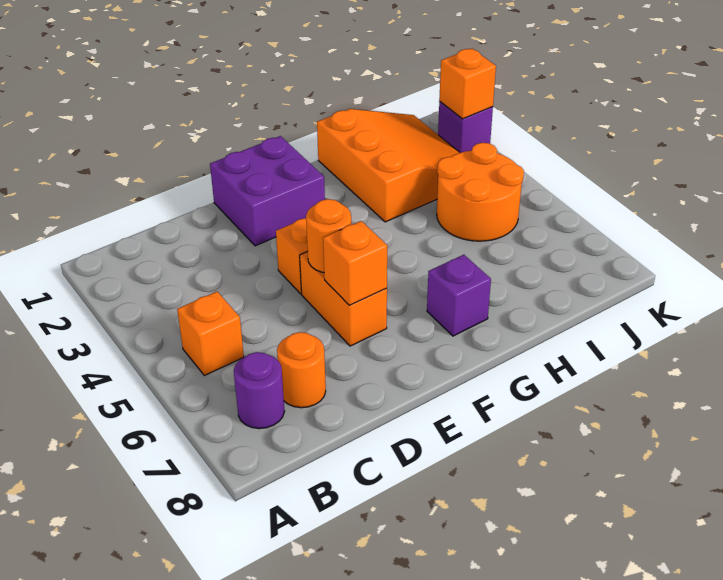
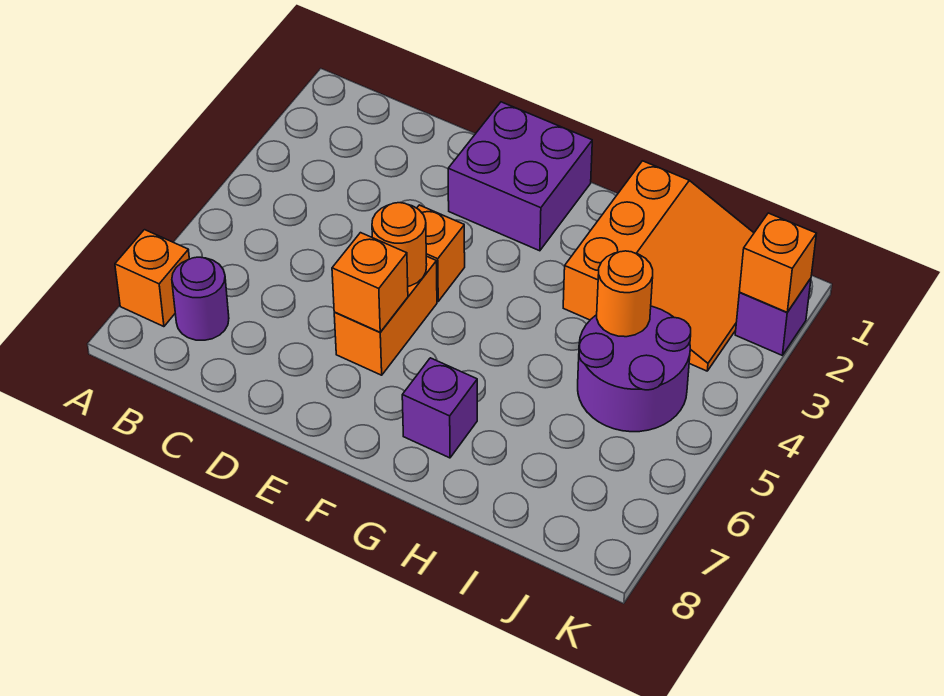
orange brick B5 level 1 -> orange brick A7 level 1
orange round brick C7 level 1 -> orange round brick I4 level 2
orange round brick I4:J5 level 1 -> purple round brick I4:J5 level 1

